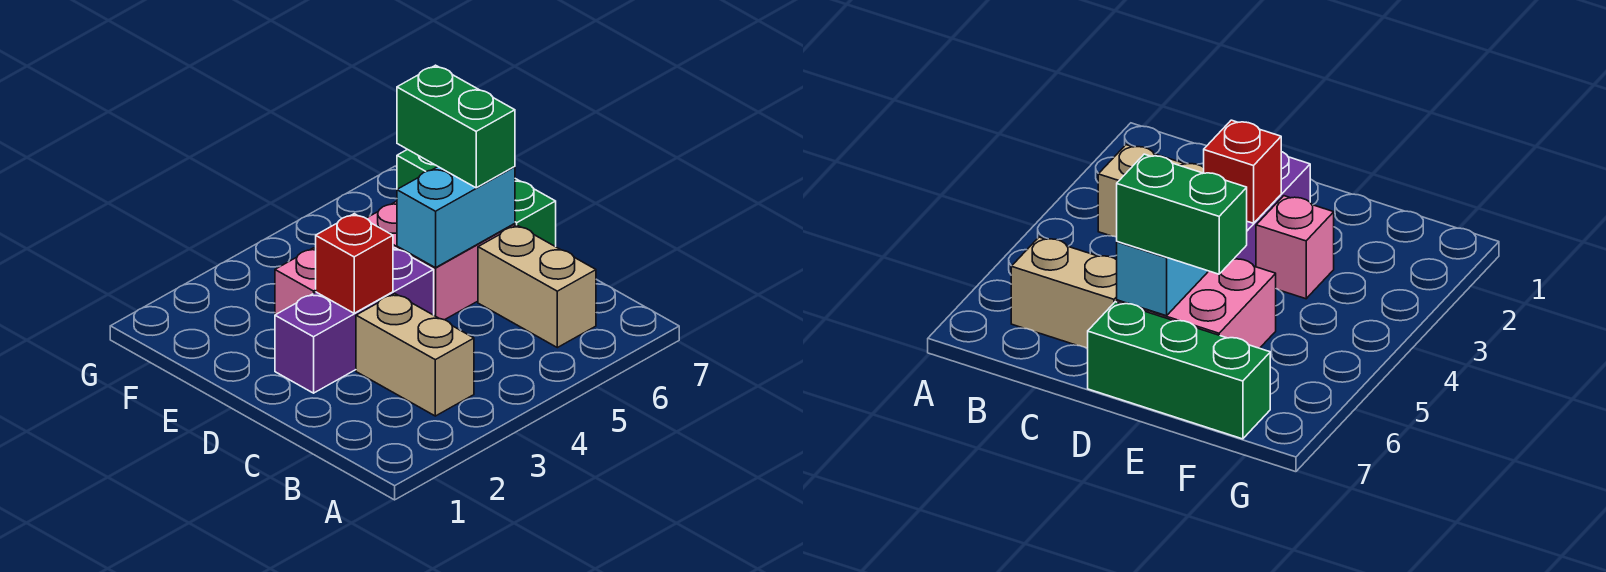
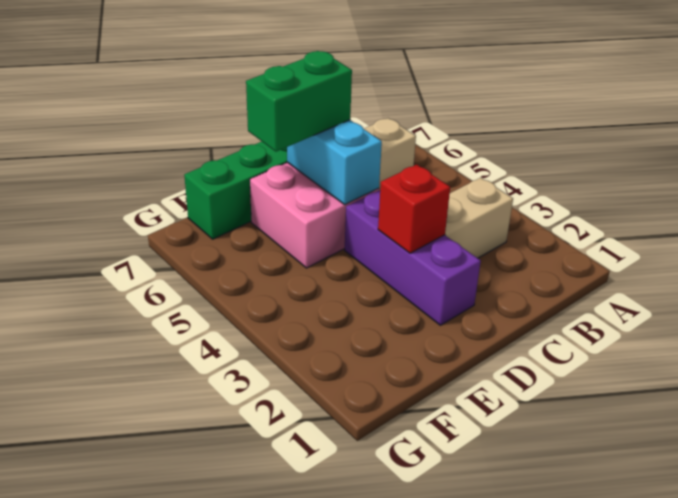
pink brick E3 level 1 -> none

